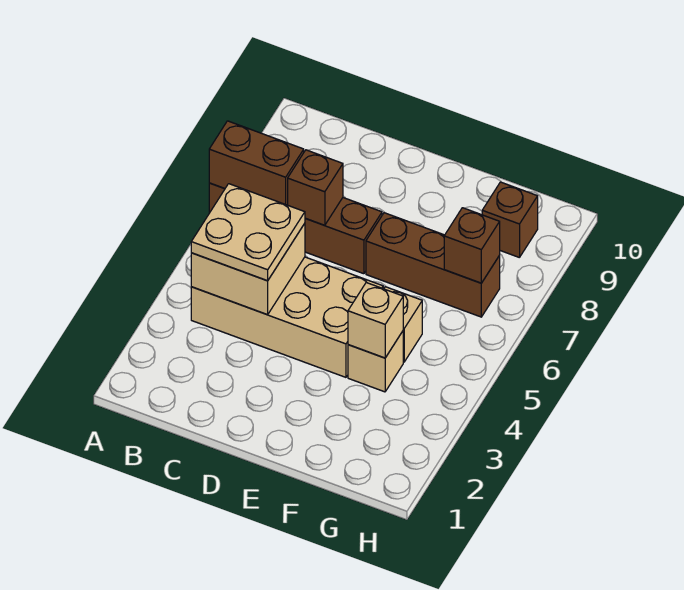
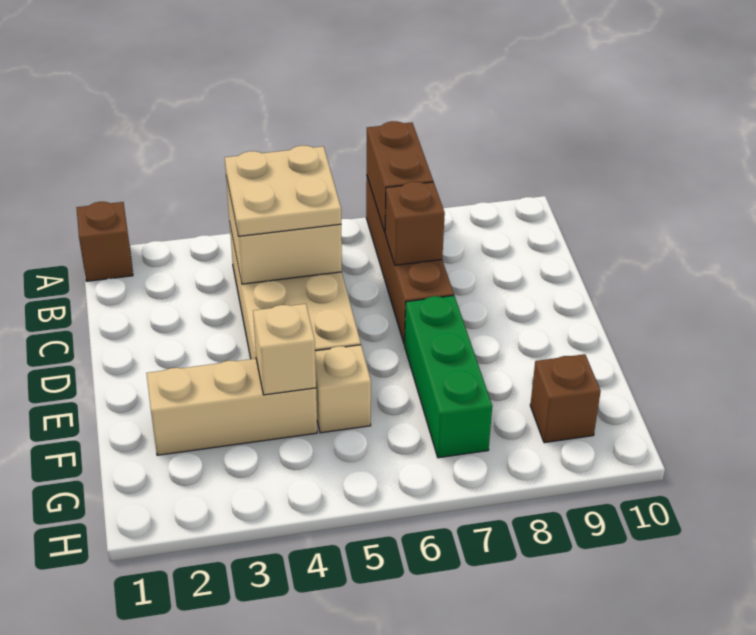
brown brick E7:G7 level 1 -> green brick E7:G7 level 1
tan brick F4 level 1 -> tan brick F2:F4 level 1
brown brick G7 level 2 -> brown brick A1 level 1

